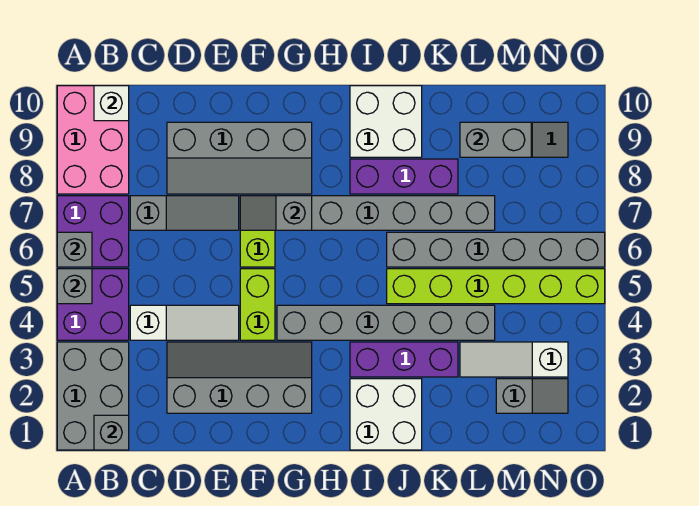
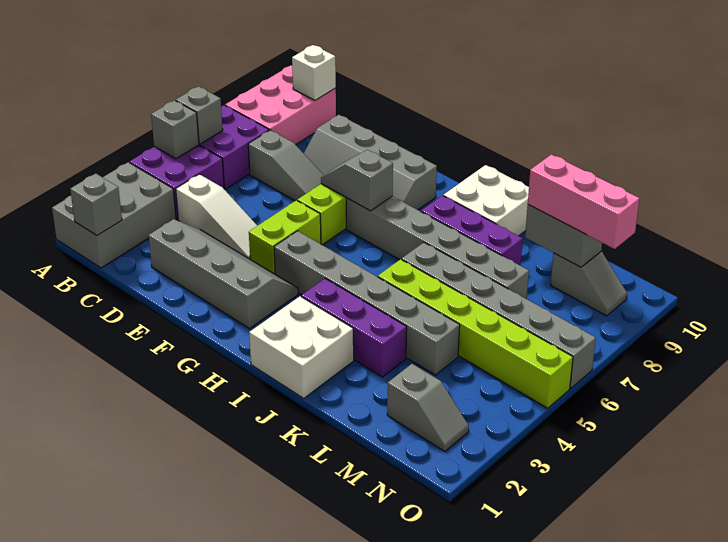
white slope L3:N3 level 1 top N -> none
none -> pink brick L9:N9 level 3

